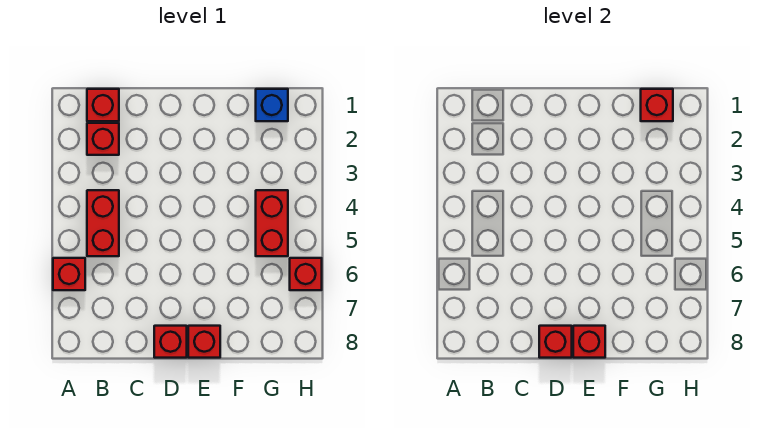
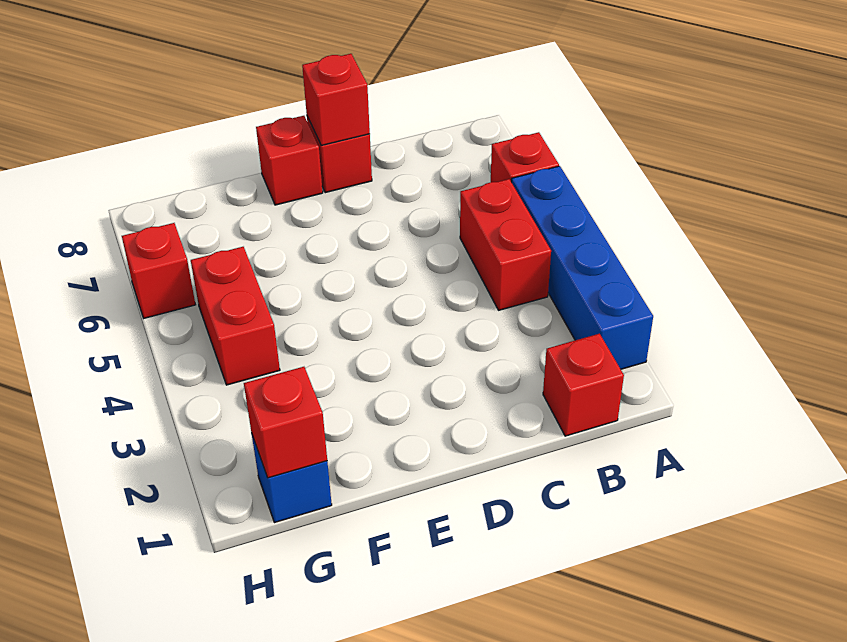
none -> blue brick A2:A5 level 1
red brick B2 level 1 -> none
red brick E8 level 2 -> none

